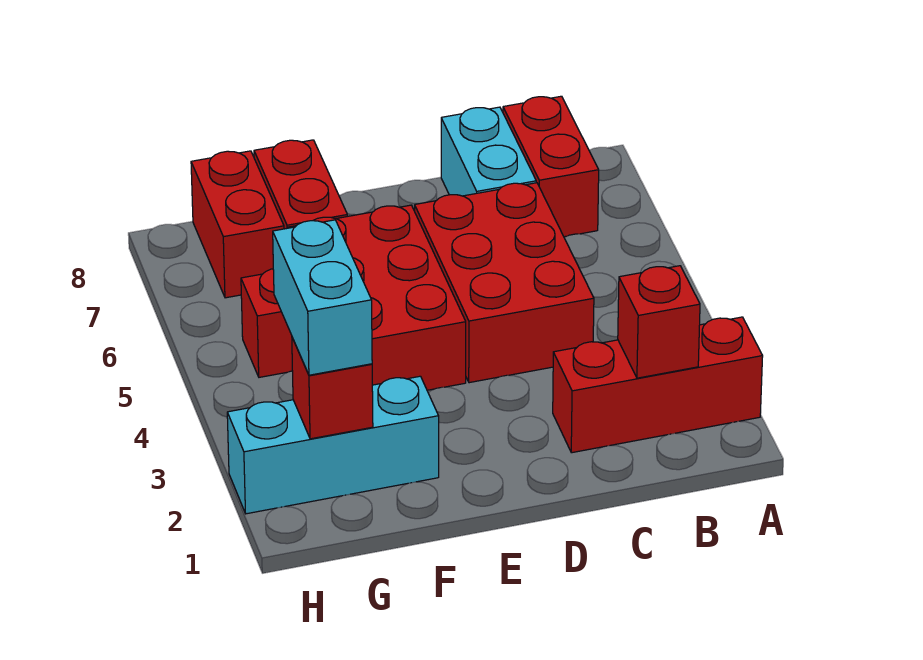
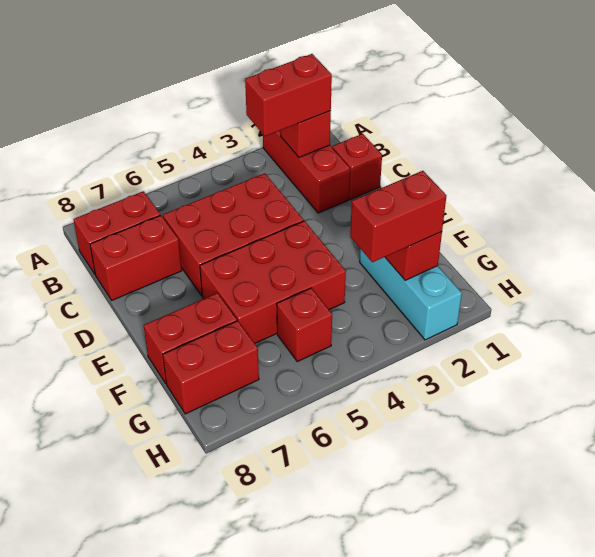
none -> red brick B2:B3 level 3
none -> red brick C1 level 1
cyan brick C7:C8 level 1 -> red brick C7:C8 level 1
cyan brick G2:G3 level 3 -> red brick G2:G3 level 3

